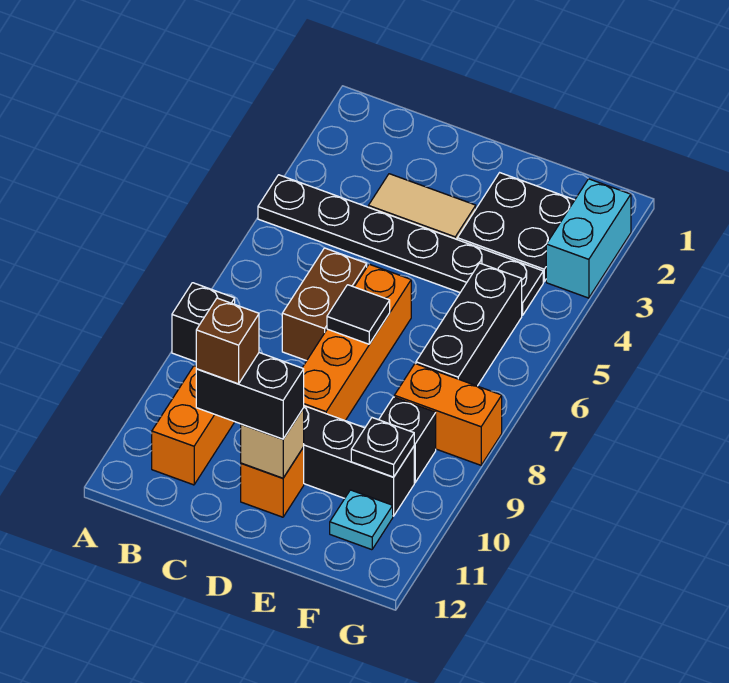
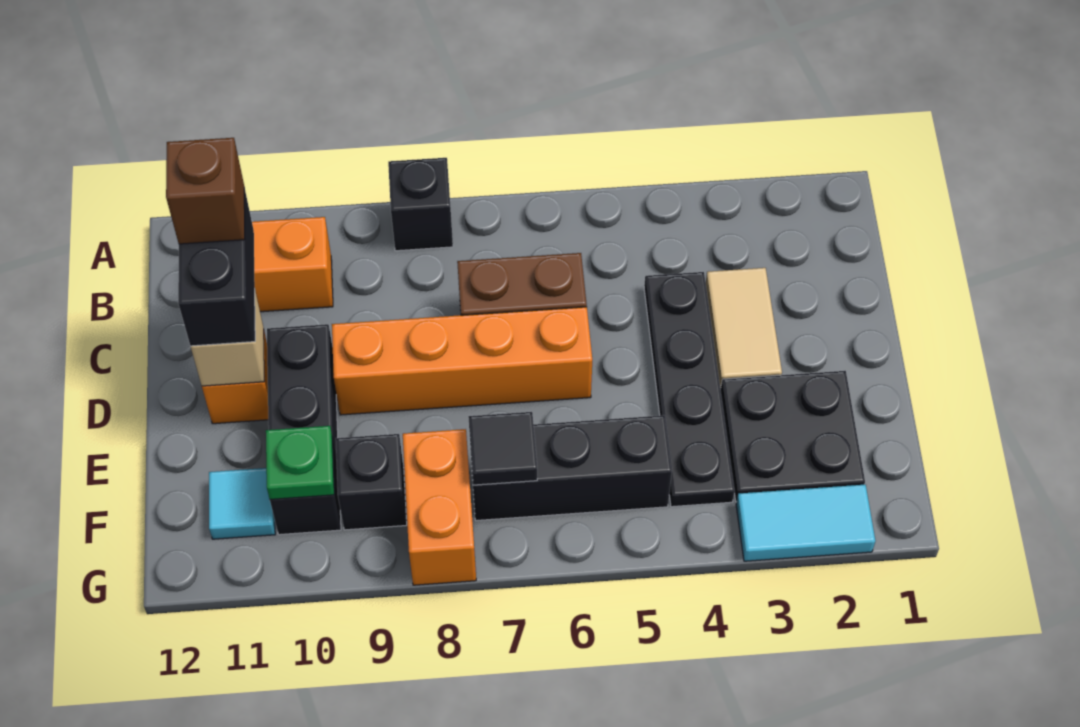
black plate A4:F4 level 1 -> black plate C4:F4 level 1
black tile D7 level 2 -> black tile F7 level 2
black plate F10 level 2 -> green plate F10 level 2
cyan plate F11 level 1 -> cyan tile F11 level 1
cyan brick G2:G3 level 1 -> cyan tile G2:G3 level 1

